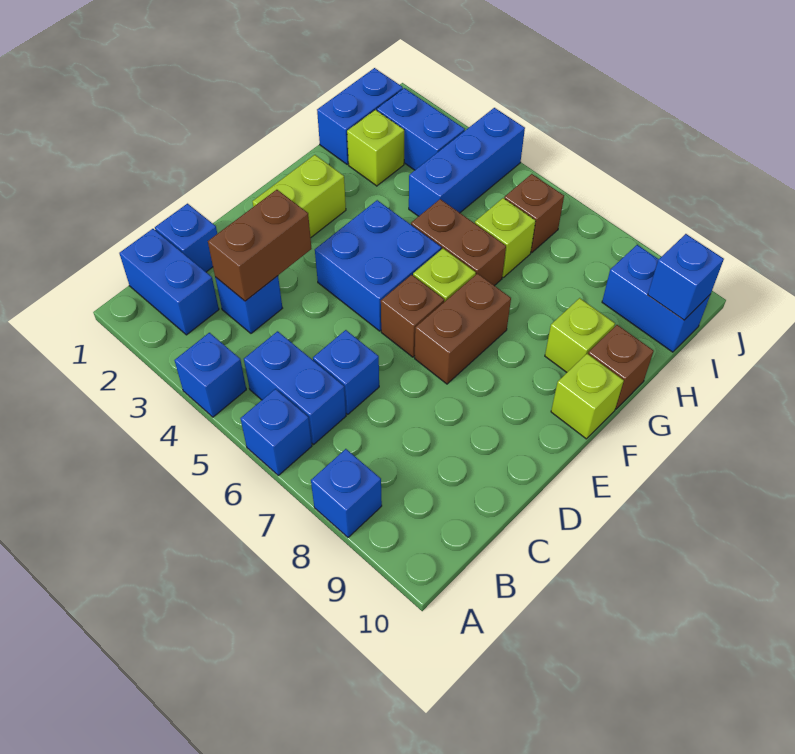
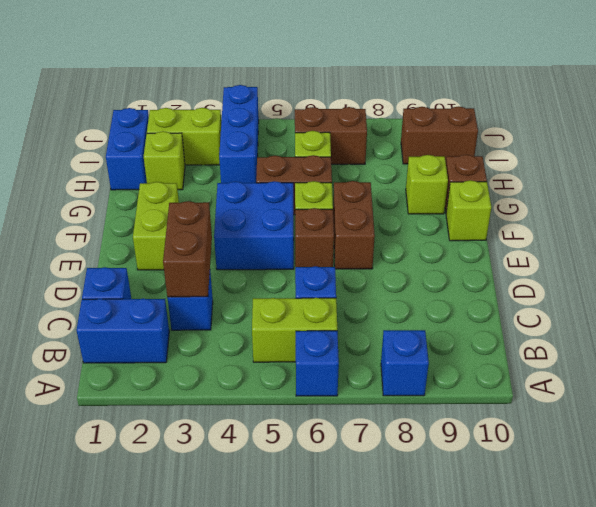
blue brick A4 level 1 -> none
blue brick B5:B6 level 1 -> lime brick B5:B6 level 1
blue brick I2:I3 level 1 -> lime brick I2:I3 level 1
brown brick I6 level 1 -> brown brick I6:I7 level 1
blue brick I9:I10 level 1 -> brown brick I9:I10 level 1
blue brick I10 level 2 -> none

